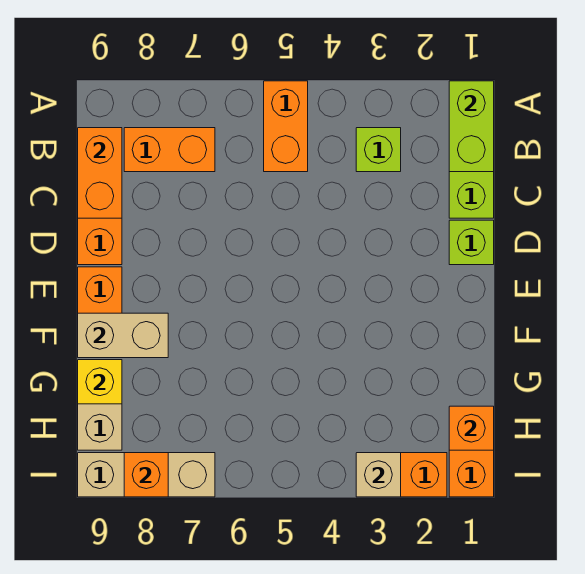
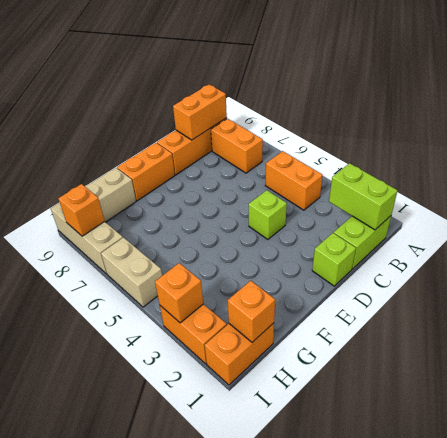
lime brick A1:B1 level 2 -> lime brick B1:B2 level 2
orange brick A5:B5 level 1 -> orange brick B4:B5 level 1
lime brick B3 level 1 -> lime brick D4 level 1
tan brick F8:F9 level 2 -> tan brick I5:I6 level 1
yellow brick G9 level 2 -> none
tan brick I3 level 2 -> orange brick I3 level 2

